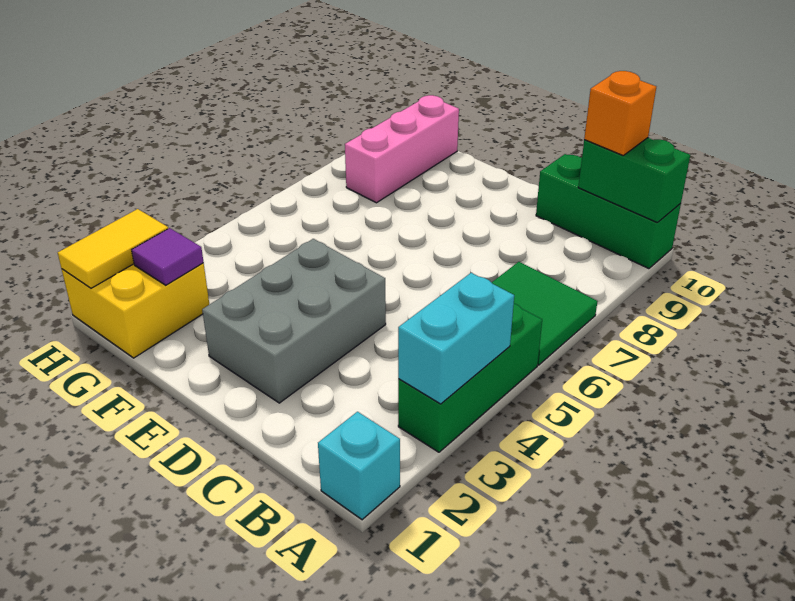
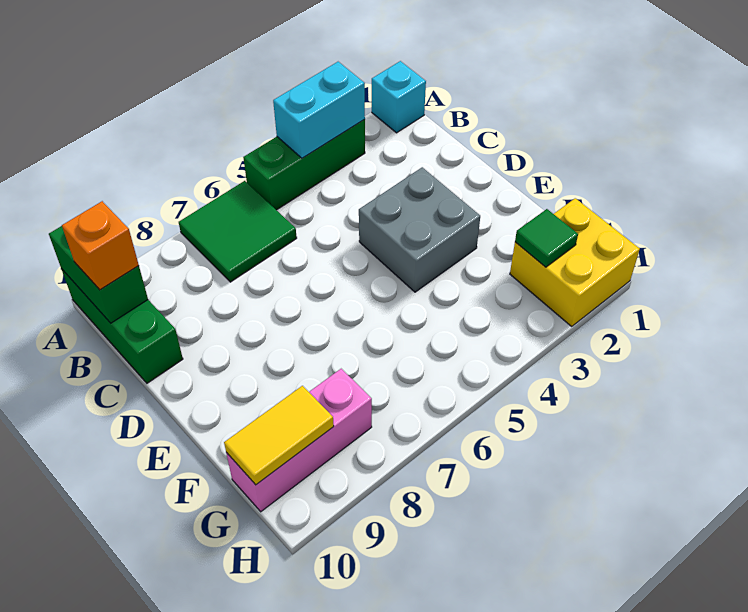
grey brick D2:E4 level 1 -> grey brick D3:E4 level 1
purple tile G2 level 2 -> green tile G2 level 2
yellow tile H1:H2 level 2 -> yellow tile G9:G10 level 2

